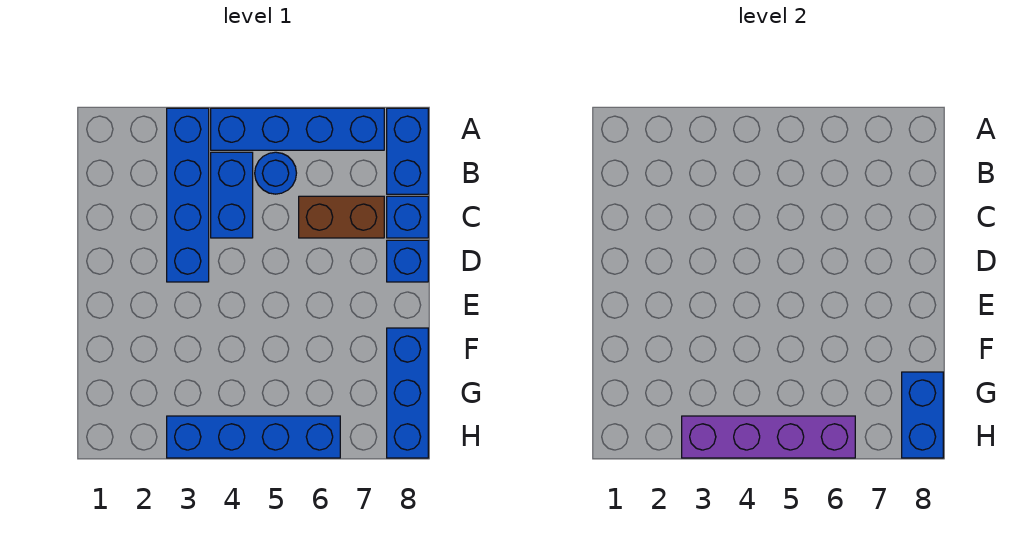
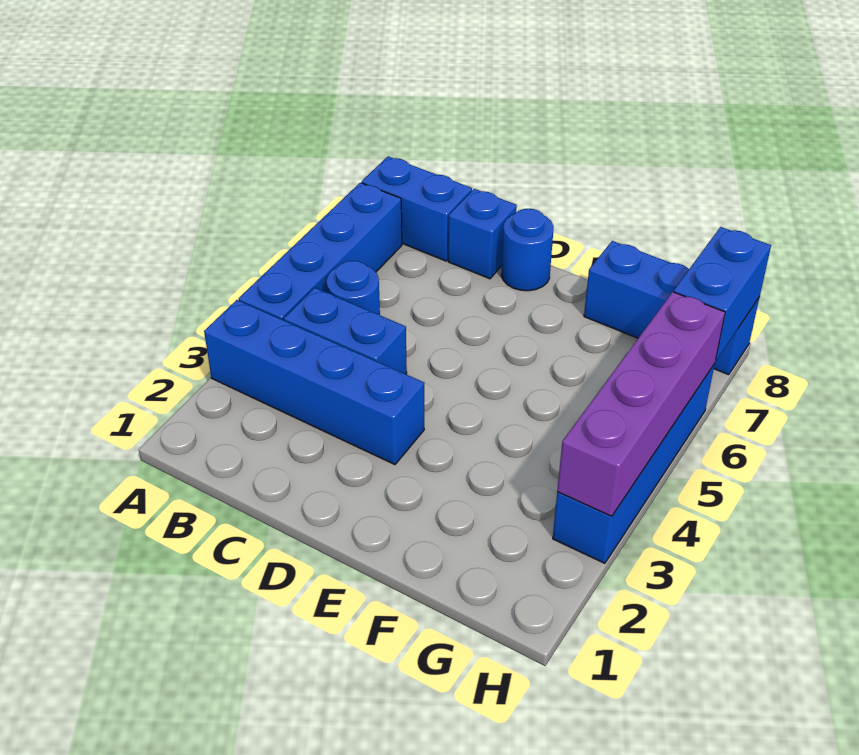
brown brick C6:C7 level 1 -> none
blue brick D8 level 1 -> blue round brick D8 level 1
blue brick G8:H8 level 2 -> blue brick H7:H8 level 2

